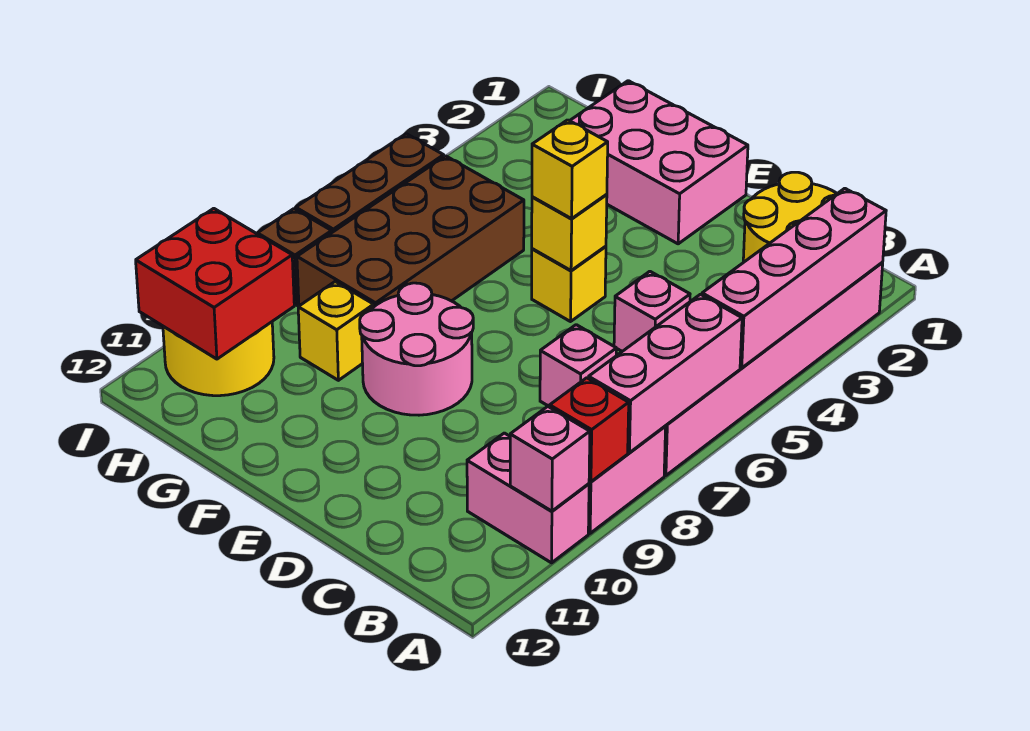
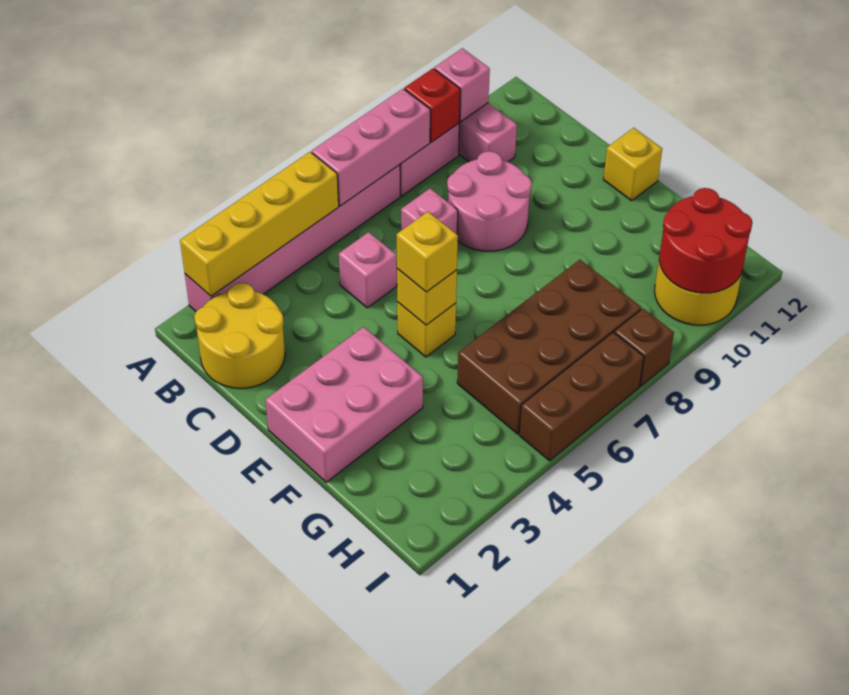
pink brick A2:A5 level 2 -> yellow brick A2:A5 level 2
pink brick E1:G2 level 1 -> pink brick E1:F3 level 1
pink round brick E8:F9 level 1 -> pink round brick C8:D9 level 1
yellow brick G9 level 1 -> yellow brick E12 level 1
red brick H10:I11 level 2 -> red round brick H10:I11 level 2

